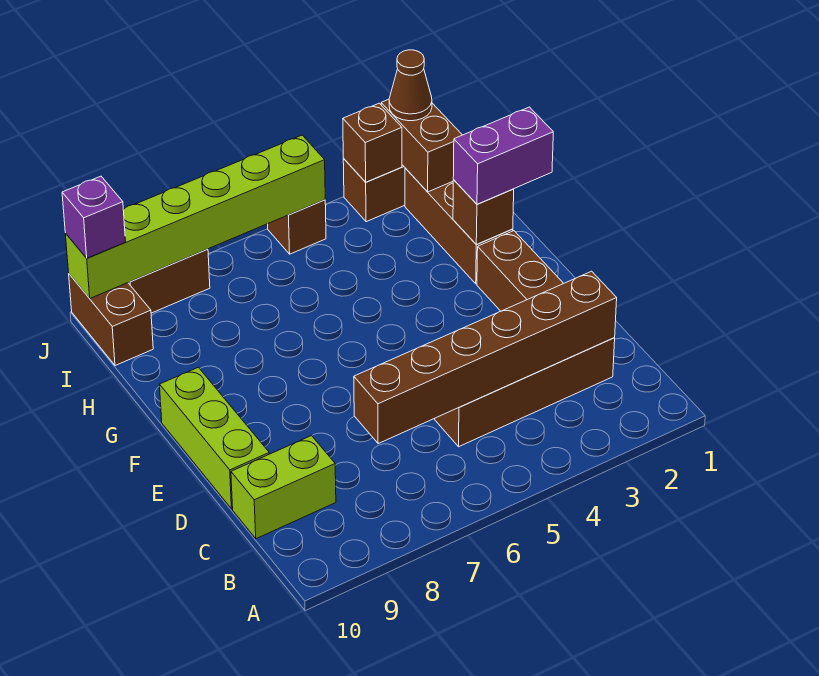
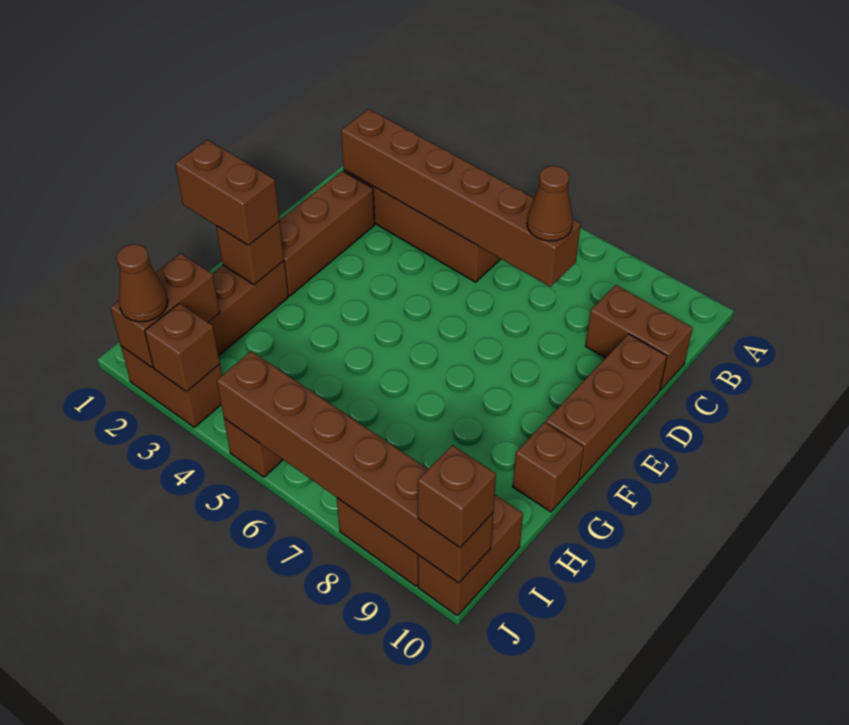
none -> brown cone C7 level 3
lime brick C9:C10 level 1 -> brown brick C9:C10 level 1
lime brick D10:F10 level 1 -> brown brick D10:F10 level 1
purple brick G1:G2 level 3 -> brown brick G1:G2 level 3
none -> brown brick G10 level 1
lime brick J5:J10 level 2 -> brown brick J5:J10 level 2
purple brick J10 level 3 -> brown brick J10 level 3

